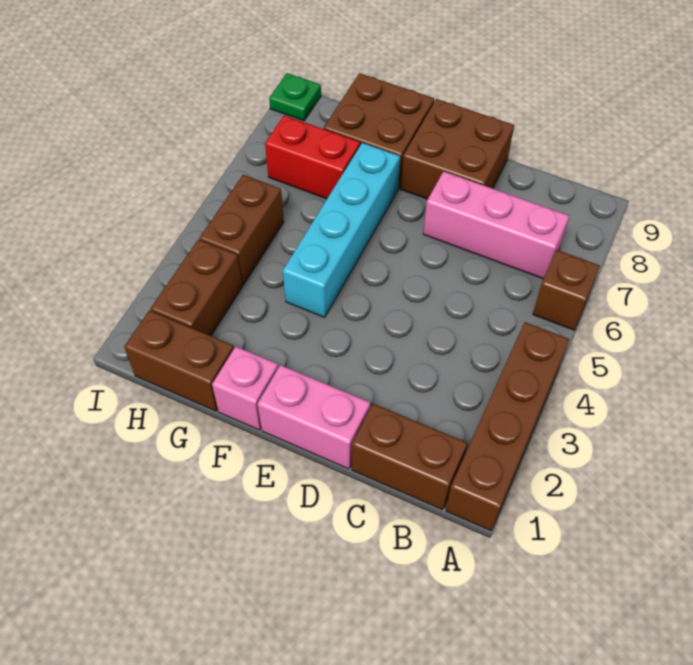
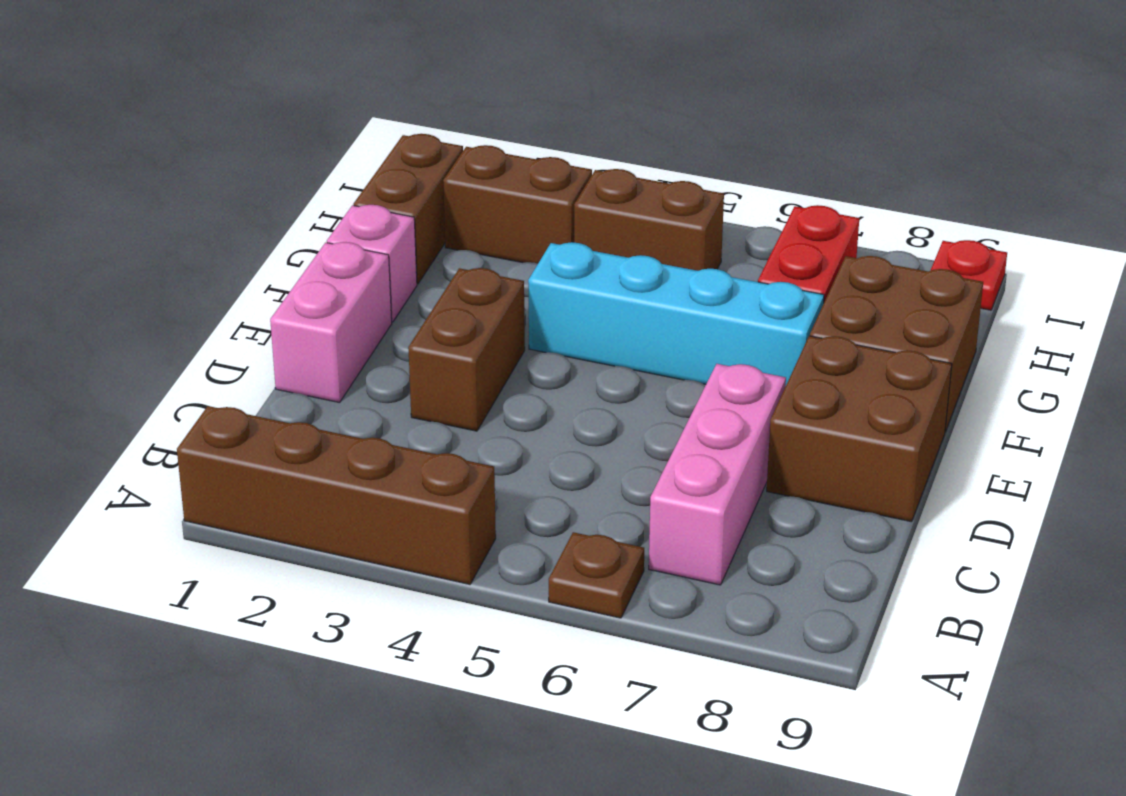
brown brick A6 level 1 -> brown plate A6 level 1
brown brick B1:C1 level 1 -> brown brick D3:E3 level 1
green plate I9 level 1 -> red plate I9 level 1

